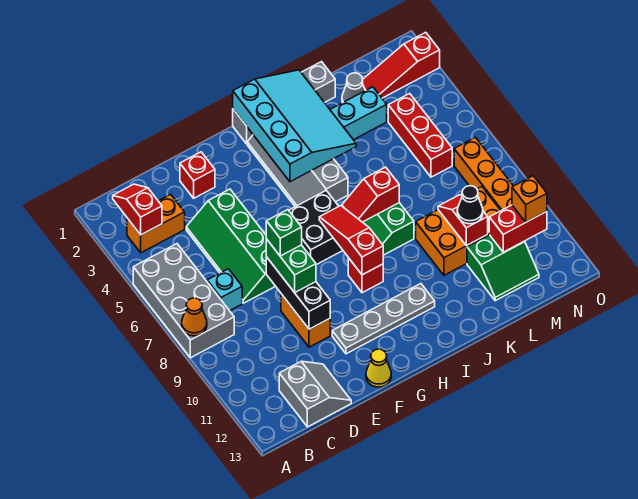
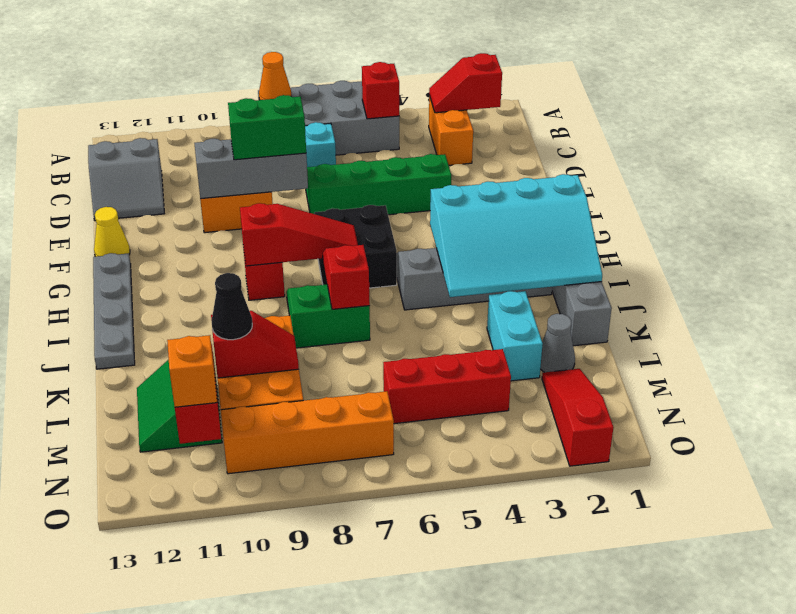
red slope B2:B3 level 2 top 3 -> red slope B2:B3 level 2 top 2
red brick E2 level 1 -> red brick B5 level 2
black brick E8:E10 level 2 -> grey brick E8:E10 level 2
green brick E8 level 4 -> none
grey plate F11:I11 level 1 -> grey plate G13:J13 level 1

